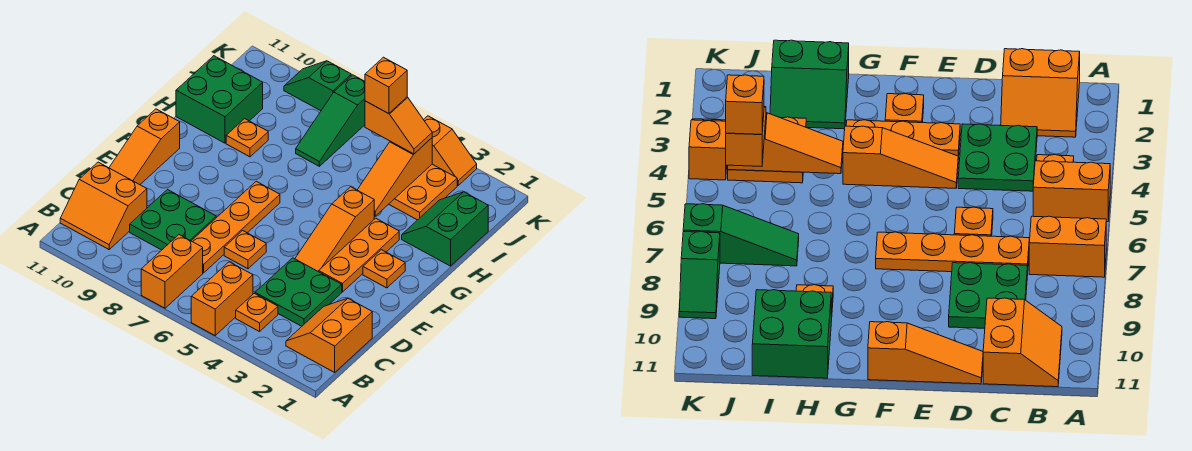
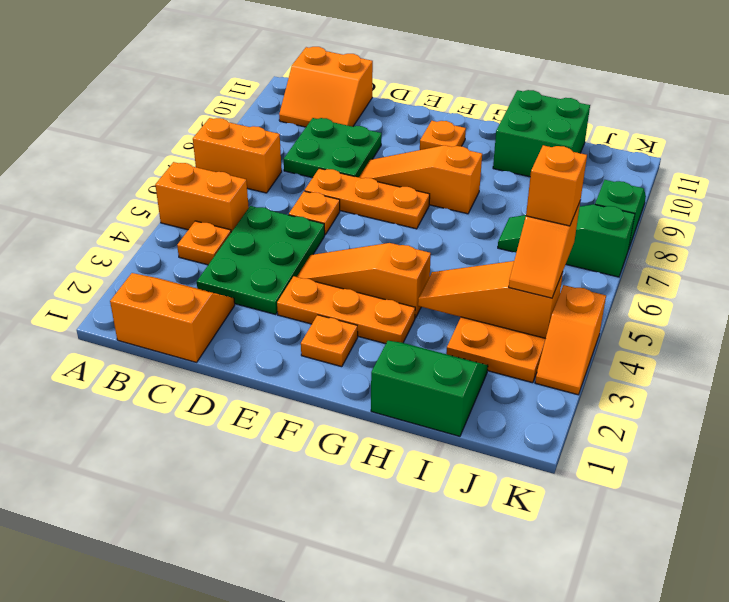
orange slope B10:C11 level 1 top C -> orange slope B10:C11 level 1 top 11
green plate C3:D4 level 1 -> green plate C3:D5 level 1
orange plate C7:F7 level 1 -> orange plate D7:F7 level 1
orange slope D11:F11 level 1 top F -> orange slope E8:G8 level 1 top G
orange plate H9 level 1 -> orange plate F10 level 1

